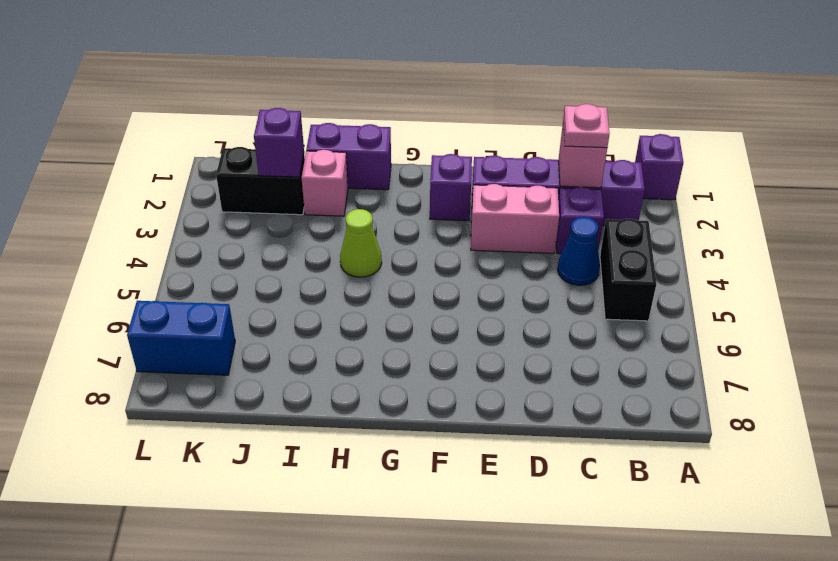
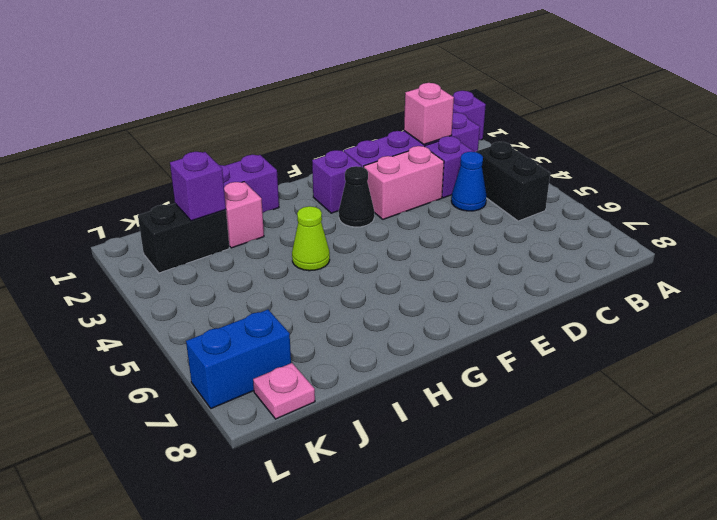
pink plate C2 level 3 -> pink plate K8 level 1
none -> black cone F3 level 1

